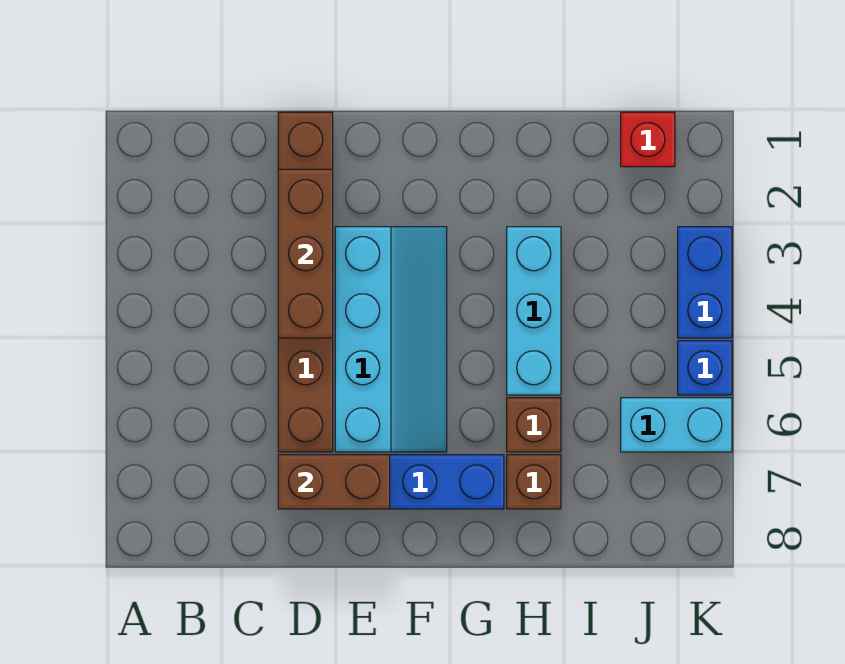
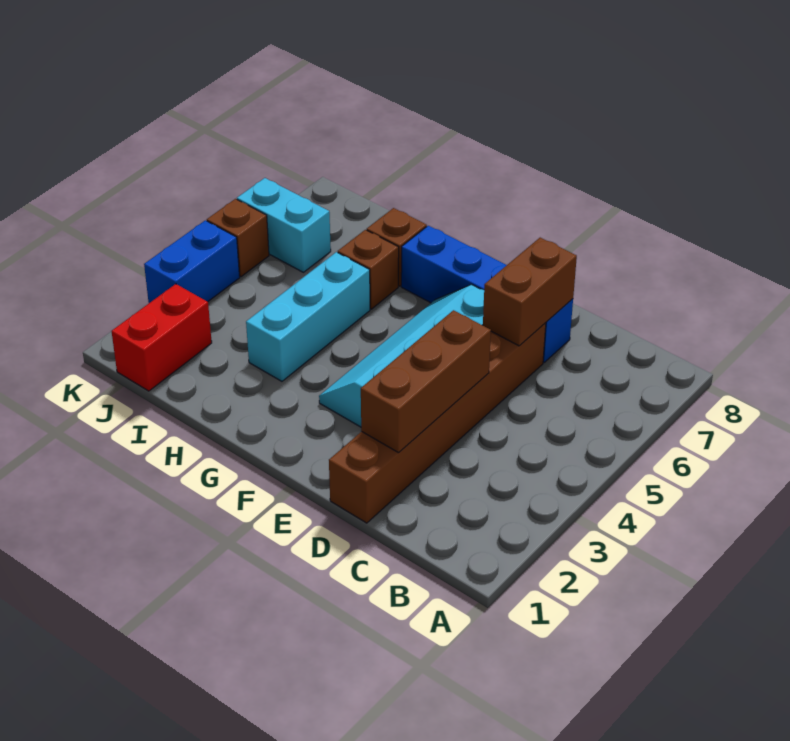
brown brick D7:E7 level 2 -> brown brick D6:D7 level 2
red brick J1 level 1 -> red brick J1:J2 level 1
blue brick K5 level 1 -> brown brick K5 level 1

